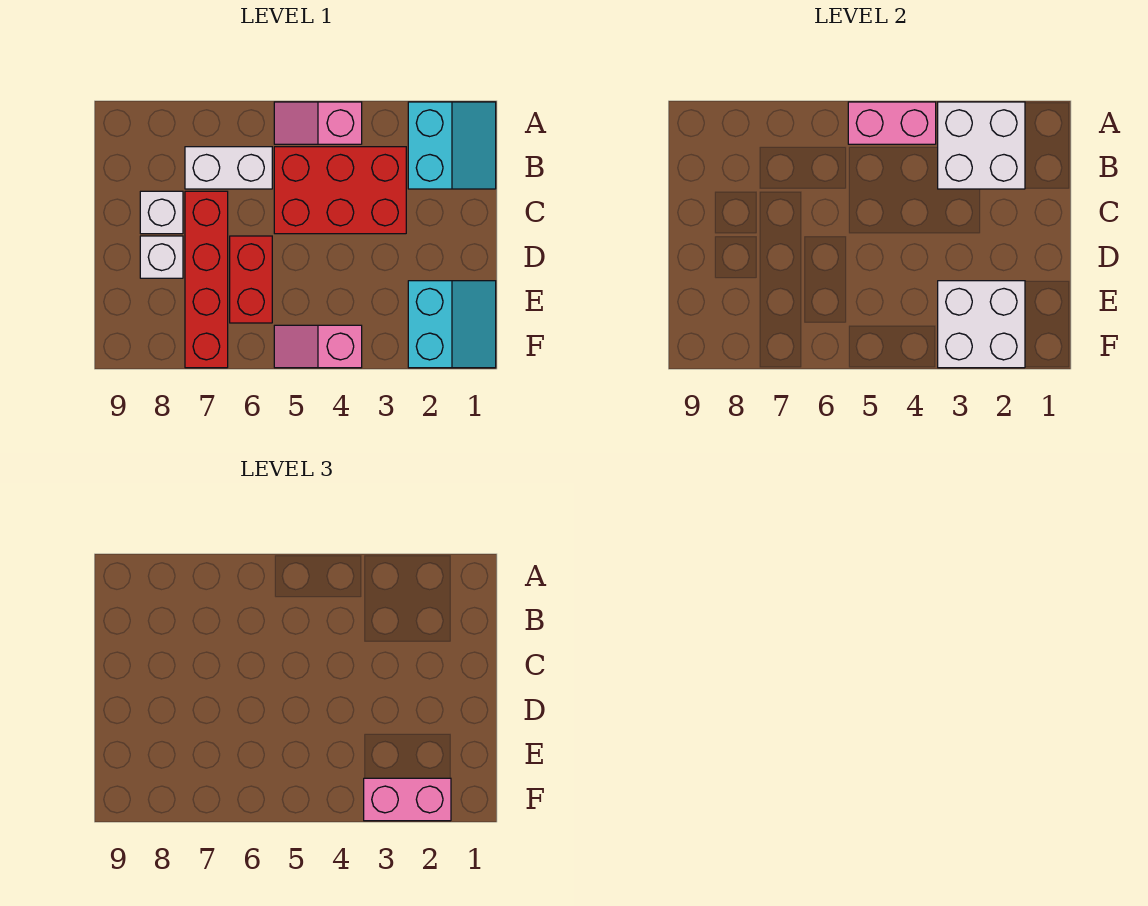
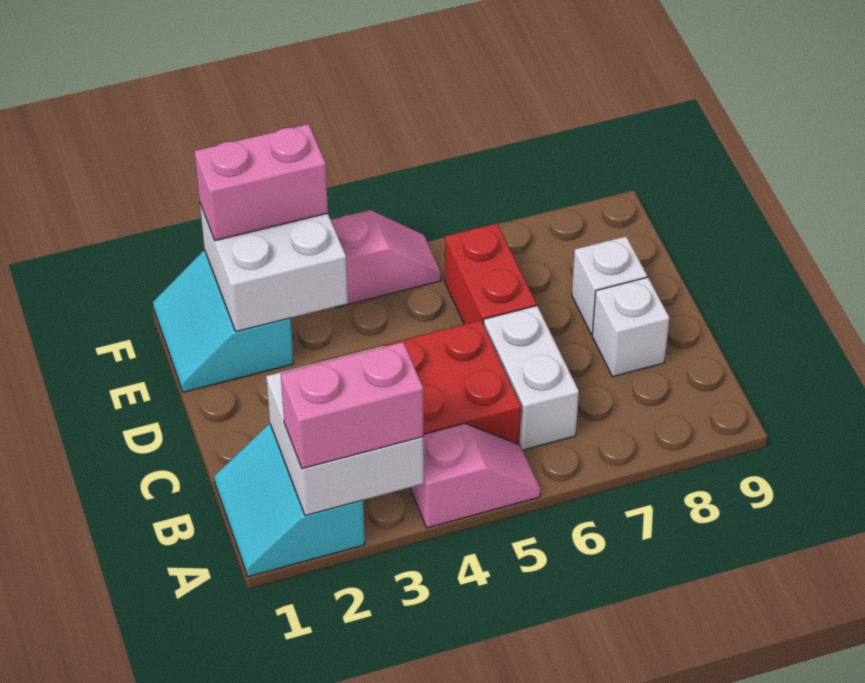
pink brick A4:A5 level 2 -> pink brick A2:A3 level 3
white brick B6:B7 level 1 -> white brick B6:C6 level 1
red brick C7:F7 level 1 -> none

